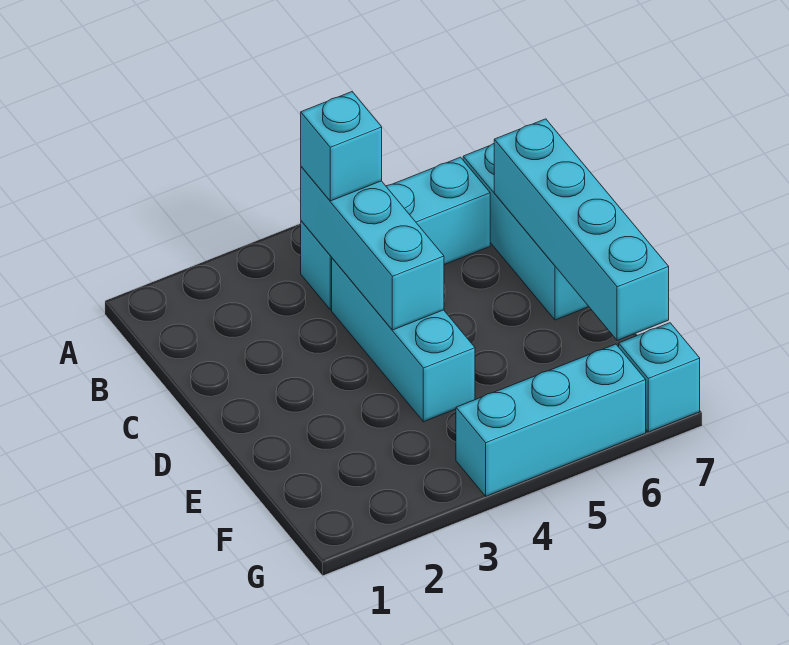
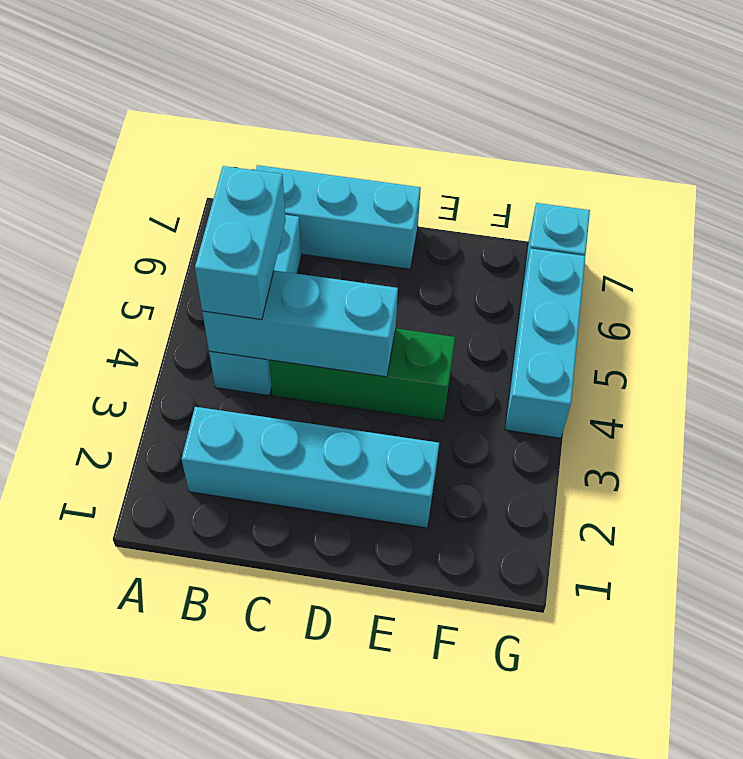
cyan brick B4 level 3 -> cyan brick B4:B5 level 3
cyan brick C4:E4 level 1 -> green brick C4:E4 level 1
cyan brick C7:F7 level 2 -> cyan brick B2:E2 level 1

